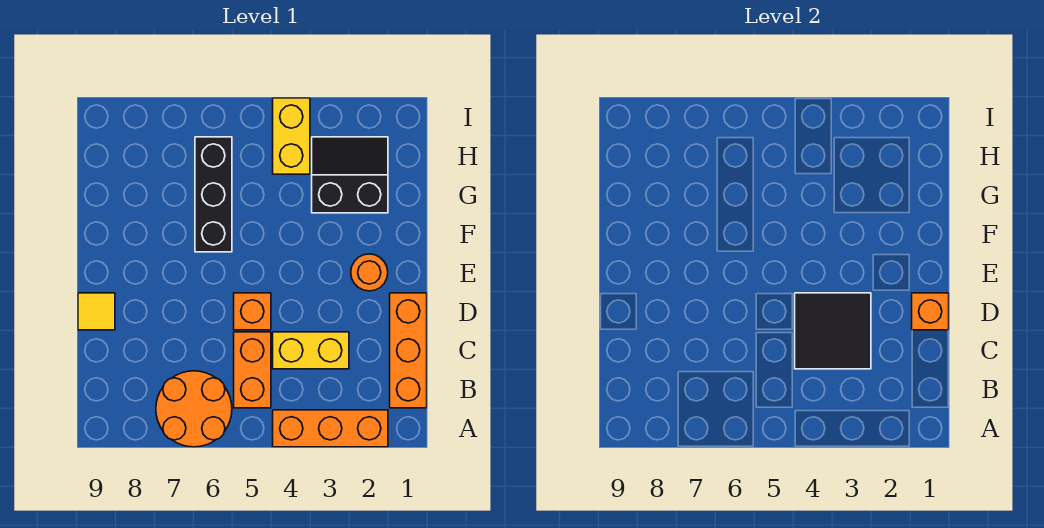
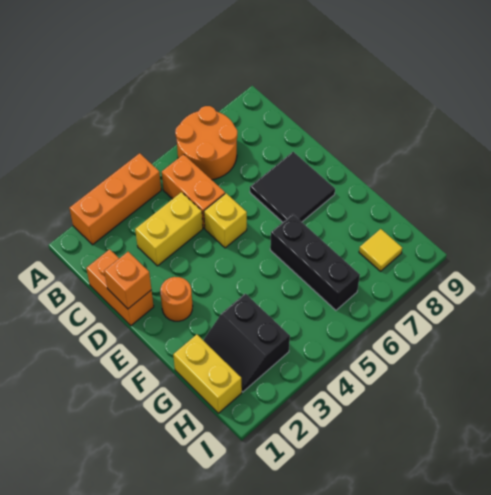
orange brick B1:D1 level 1 -> orange brick C1:D1 level 1
black tile C3:D4 level 2 -> black tile D7:E8 level 1
orange brick D5 level 1 -> yellow brick D5 level 1
yellow tile D9 level 1 -> yellow tile H8 level 1
black slope G2:H3 level 1 top G -> black slope G2:H3 level 1 top 3
yellow brick H4:I4 level 1 -> yellow brick G1:H1 level 1

